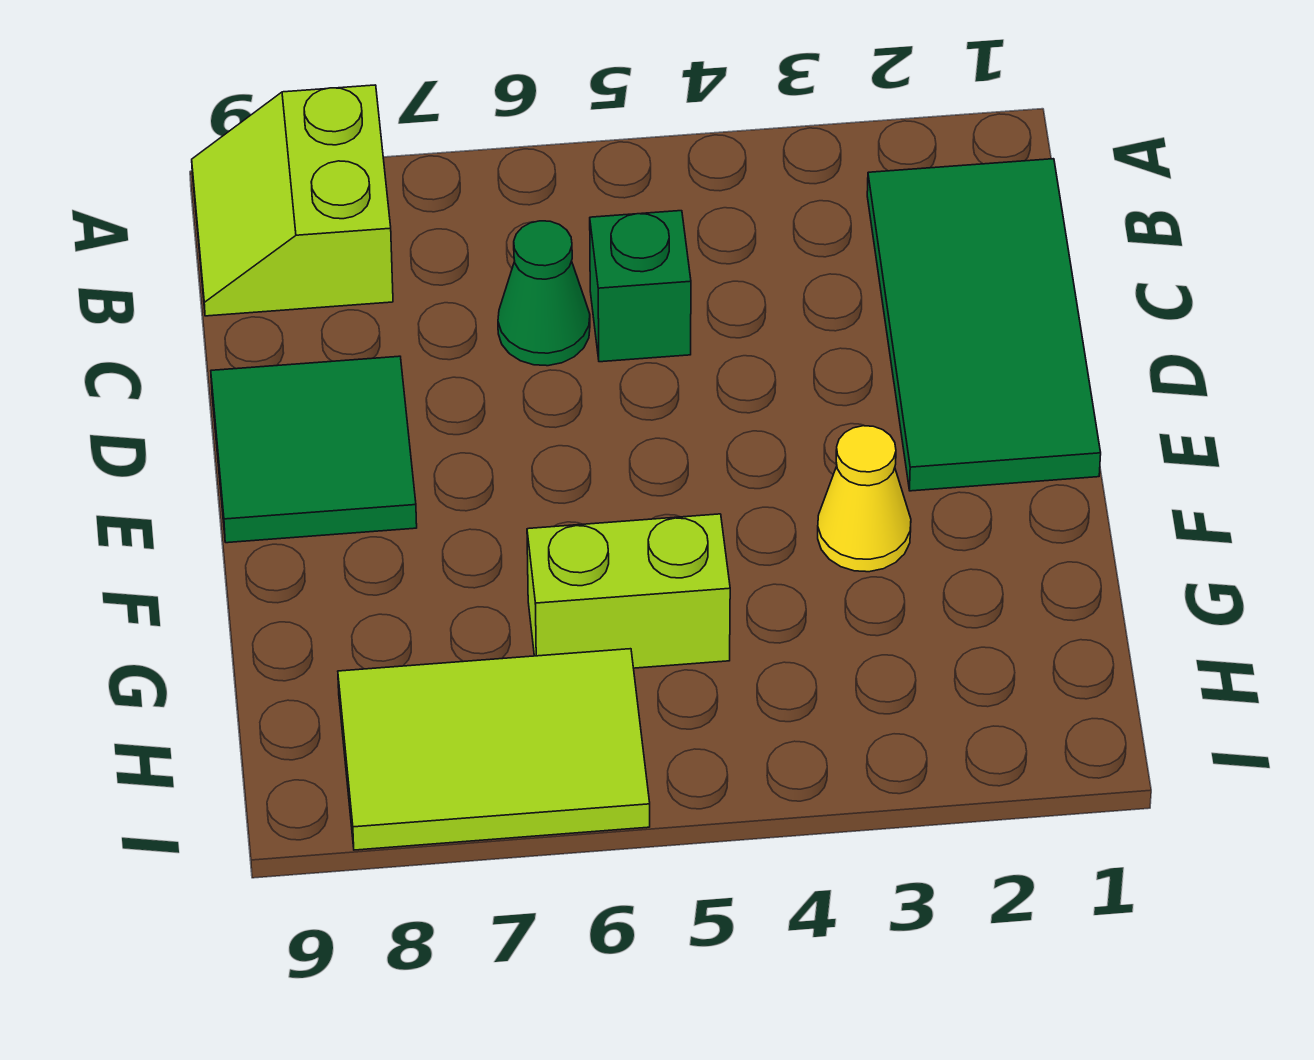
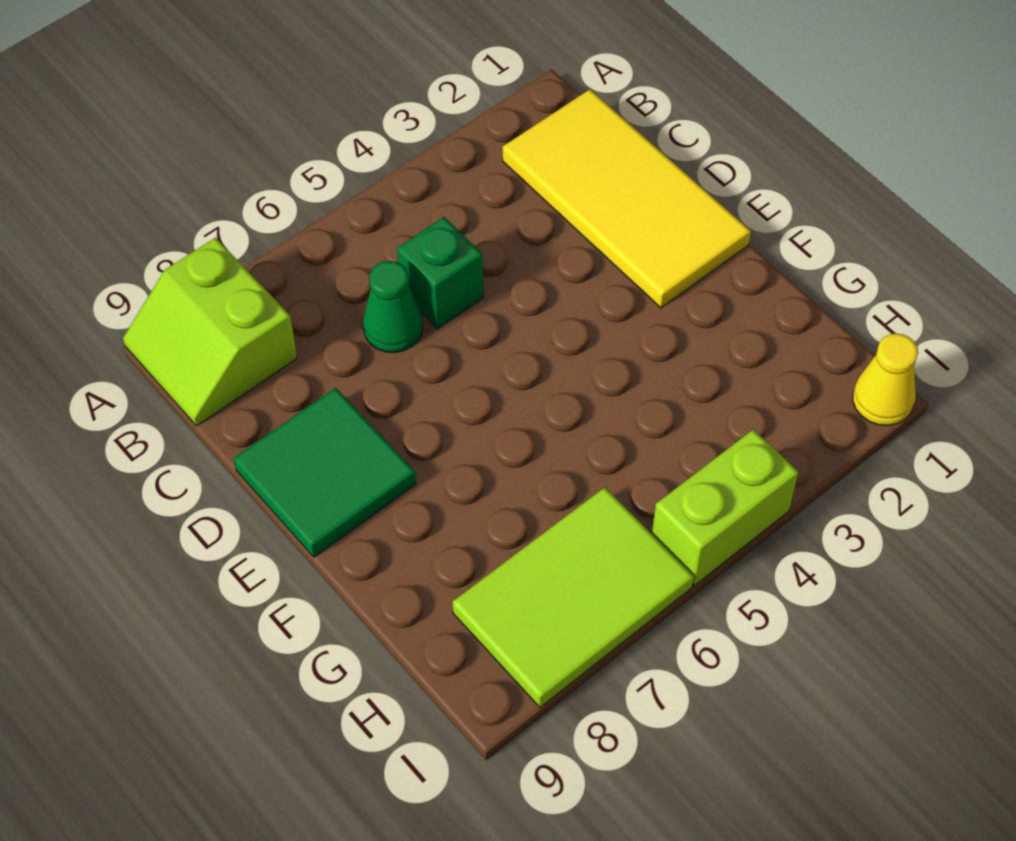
green tile B1:E2 level 1 -> yellow tile B1:E2 level 1
yellow cone F3 level 1 -> yellow cone I1 level 1
lime brick G5:G6 level 1 -> lime brick I4:I5 level 1

